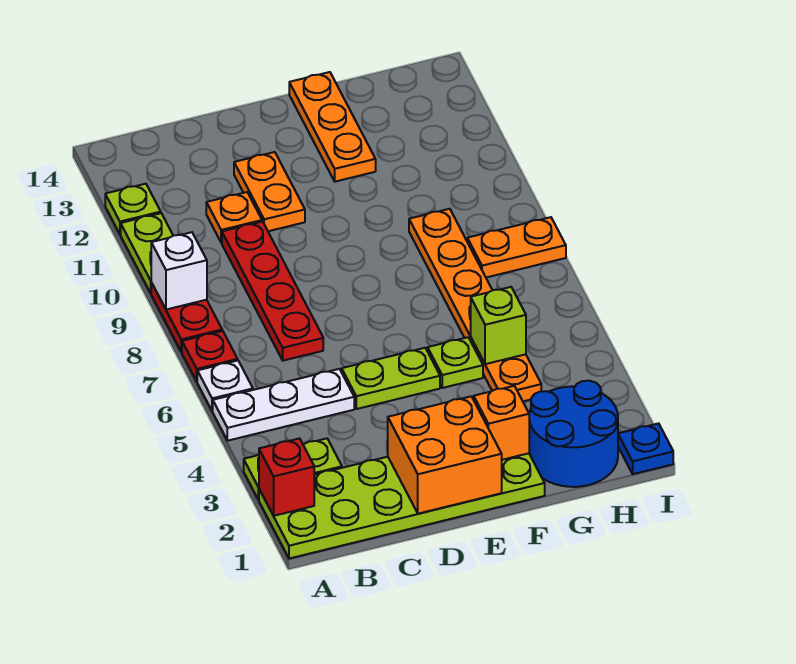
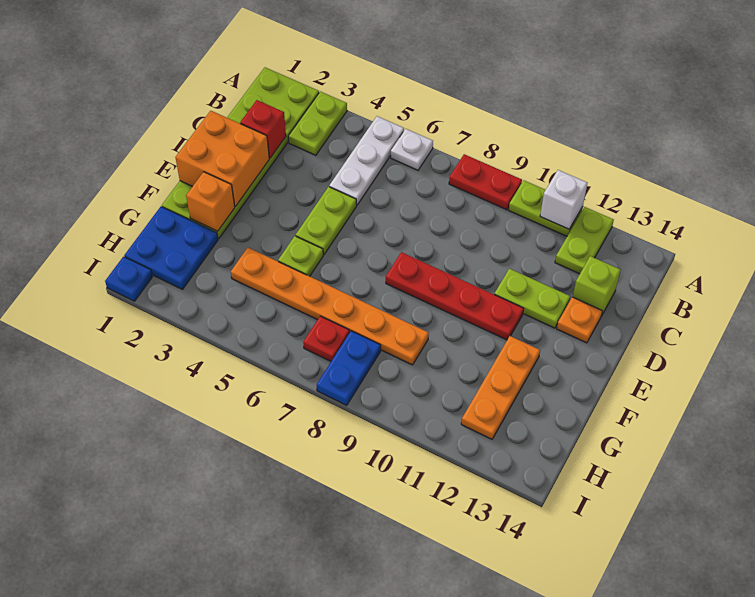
red brick A2 level 2 -> red brick C2 level 2
red plate A7 level 1 -> red plate H7 level 1
white brick A9 level 2 -> white brick A11 level 2
lime plate A12 level 1 -> lime plate A12:B12 level 1
red plate C7:C10 level 1 -> red plate E8:E11 level 1
orange plate C11 level 1 -> orange plate D13 level 1
orange plate D11:D12 level 1 -> lime plate D11:D12 level 1
orange plate F12:F14 level 1 -> orange plate F12:H12 level 1
blue round brick G1:H2 level 1 -> blue plate G1:H2 level 1
lime brick G5 level 2 -> lime brick C13 level 1
orange plate H8:I8 level 1 -> blue plate H8:I8 level 1

